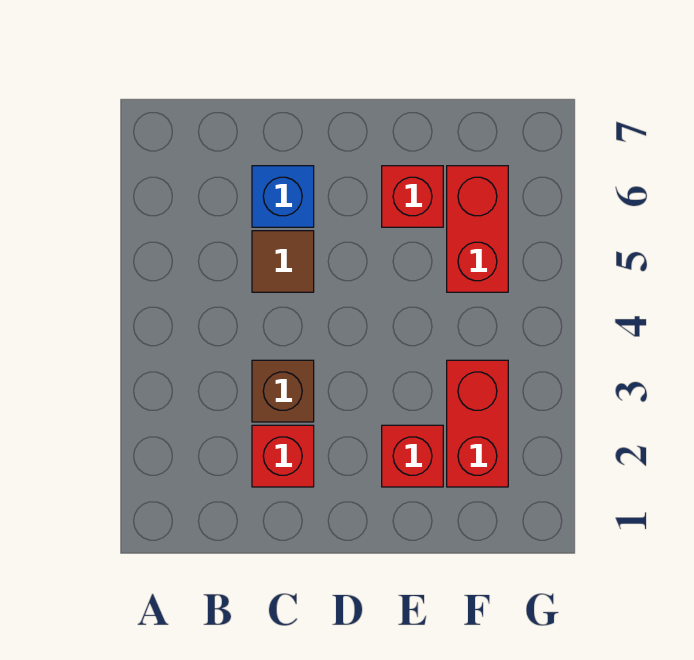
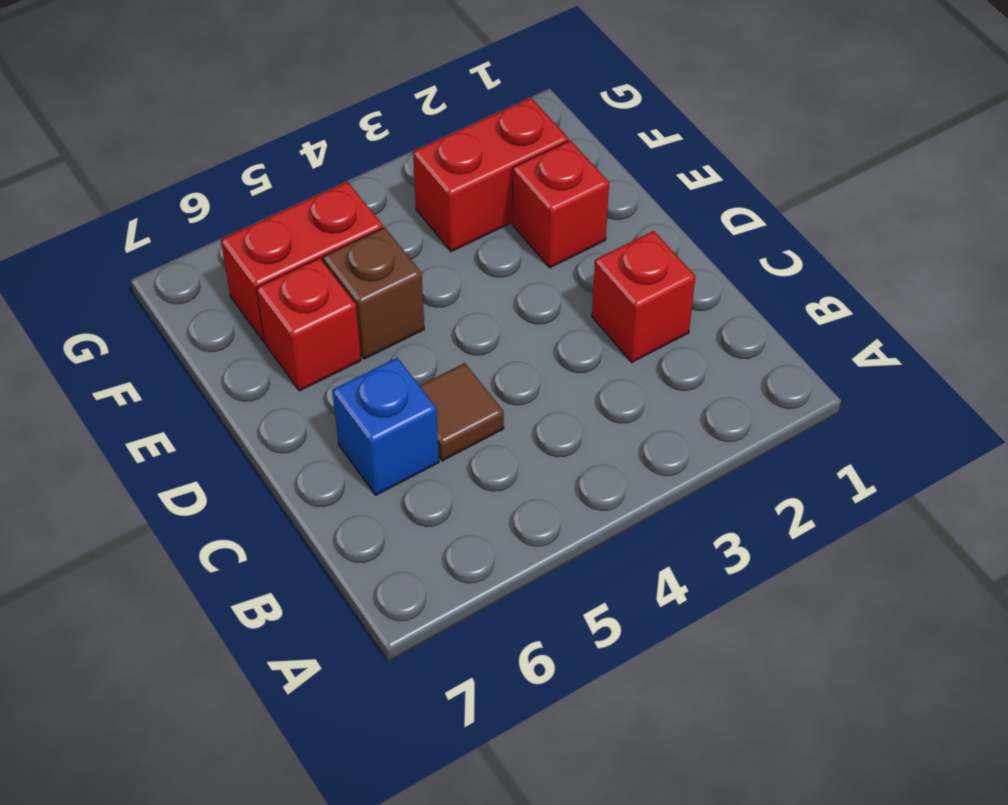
brown brick C3 level 1 -> brown brick E5 level 1

